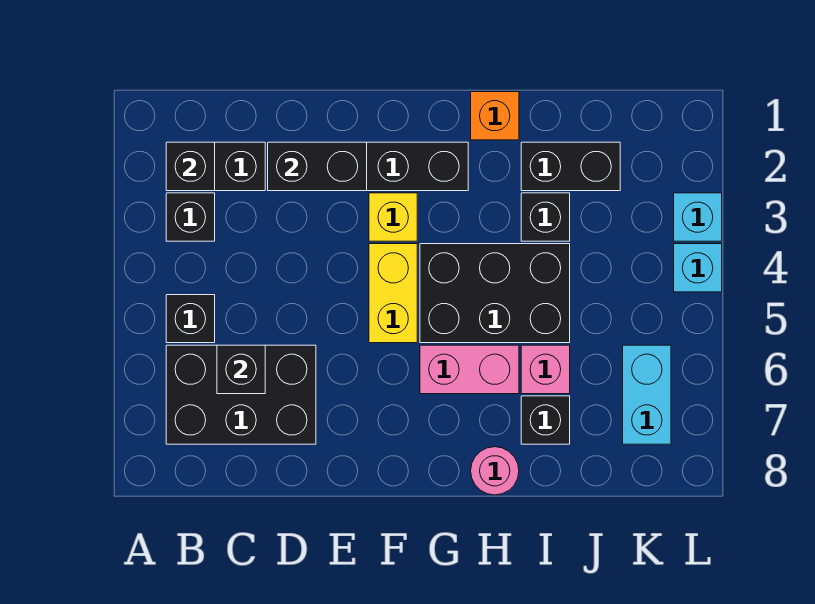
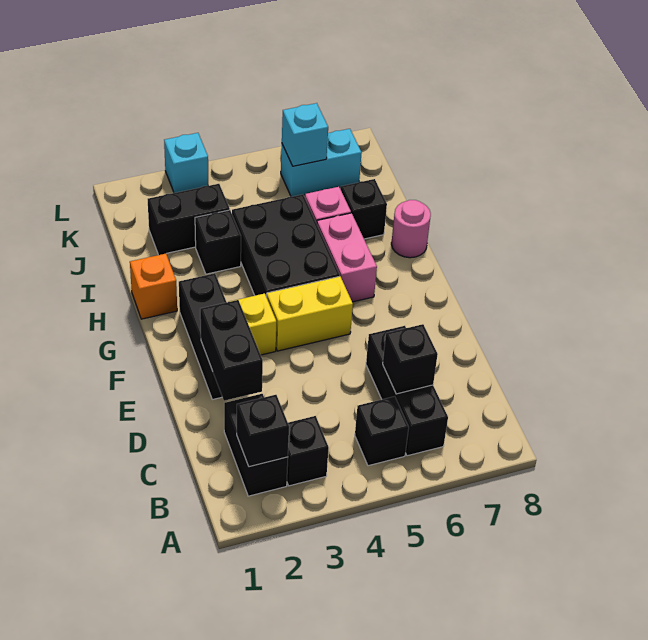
black brick B6:D7 level 1 -> black brick B6:D6 level 1
black brick I2:J2 level 1 -> black brick J2:J3 level 1
cyan brick L4 level 1 -> cyan brick K6 level 2

